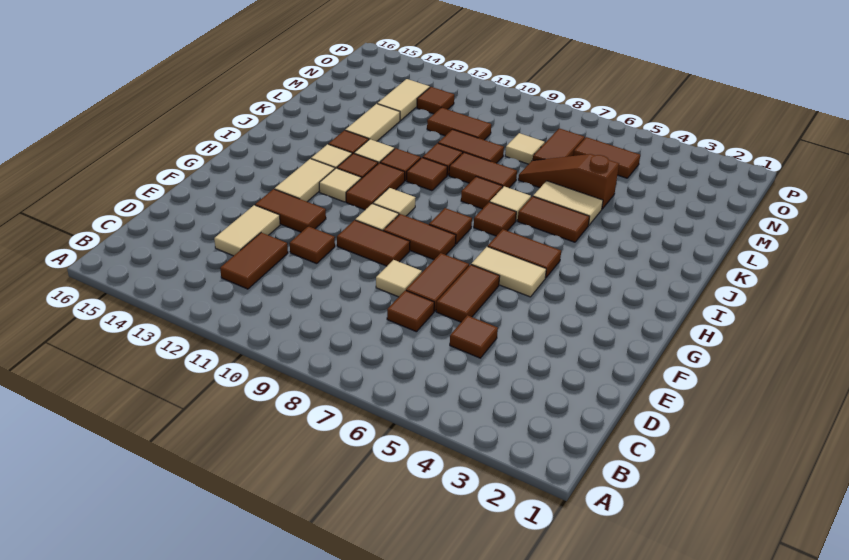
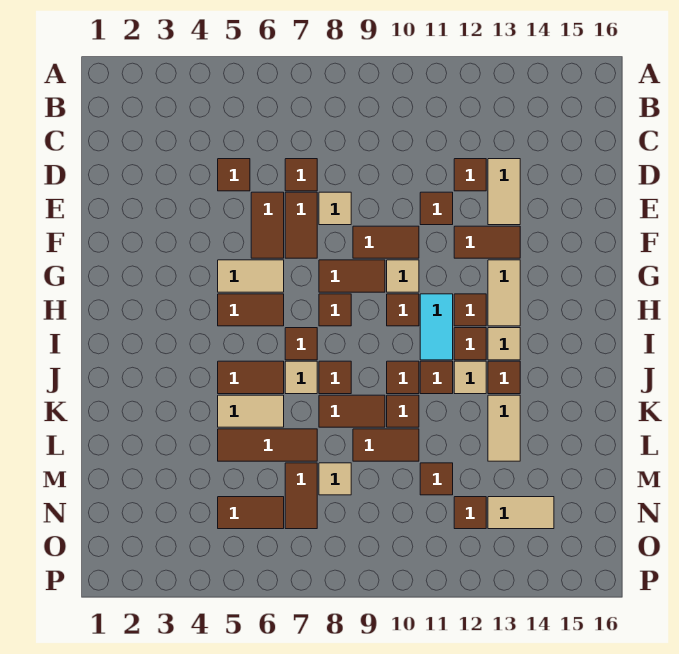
brown tile C12:D12 level 1 -> brown tile D12 level 1
tan tile H10 level 1 -> brown tile H10 level 1
brown tile H11:I11 level 1 -> cyan tile H11:I11 level 1
tan tile H12 level 1 -> brown tile H12 level 1
brown slope L5:L7 level 1 top 5 -> brown tile L5:L7 level 1
brown tile M10:M11 level 1 -> brown tile M11 level 1
tan tile M13:N13 level 1 -> tan tile N13:N14 level 1

